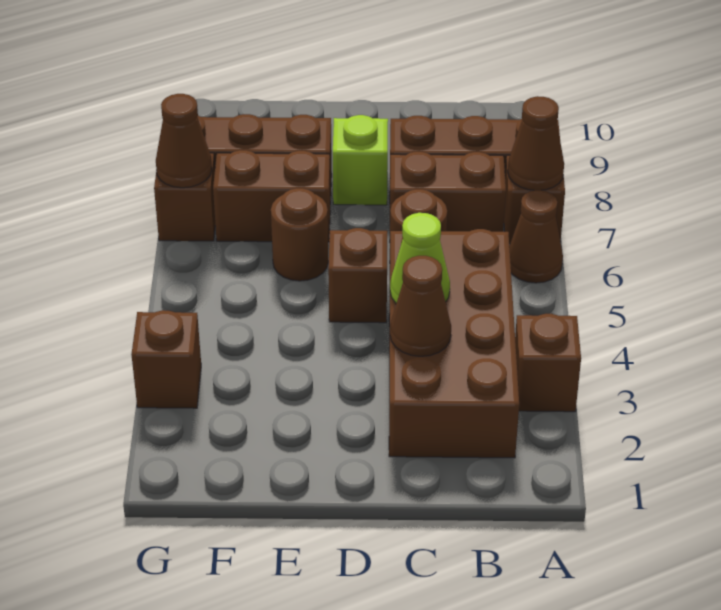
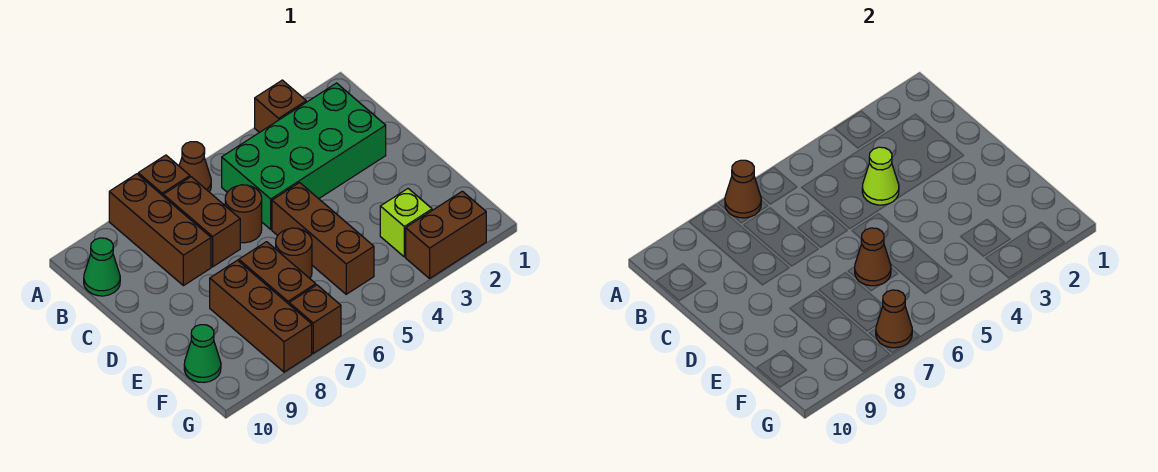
brown brick B2:C5 level 1 -> green brick B2:C5 level 1
none -> green cone B10 level 1
brown cone C3 level 2 -> brown cone E6 level 2
brown brick D5 level 1 -> brown brick D5:F5 level 1
lime brick D8 level 1 -> lime brick F3 level 1
none -> green cone F10 level 1
brown brick G3 level 1 -> brown brick G2:G3 level 1

